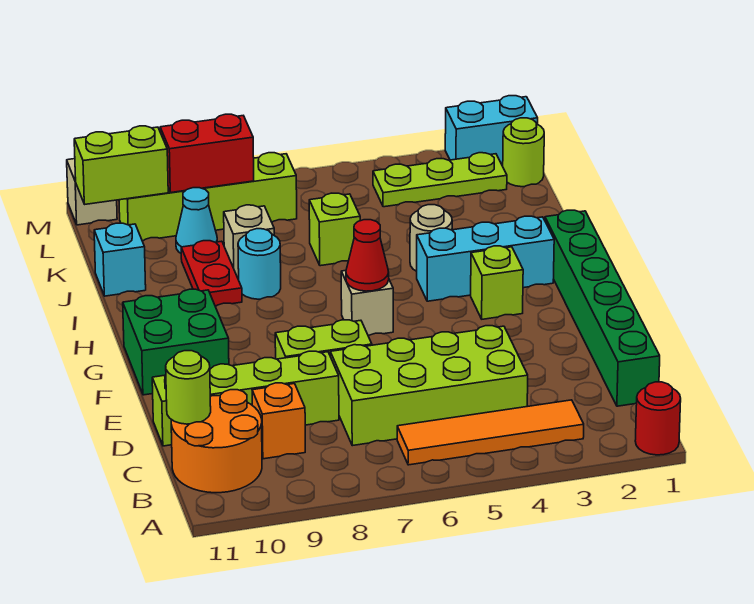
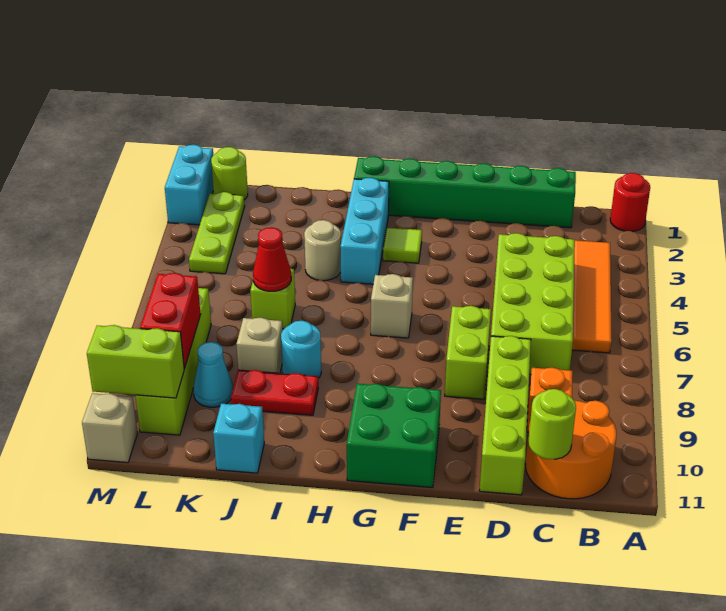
lime brick G3 level 1 -> lime tile G3 level 1
red cone G6 level 2 -> red cone J6 level 2
lime brick L10:L11 level 2 -> lime brick L10:M10 level 2

